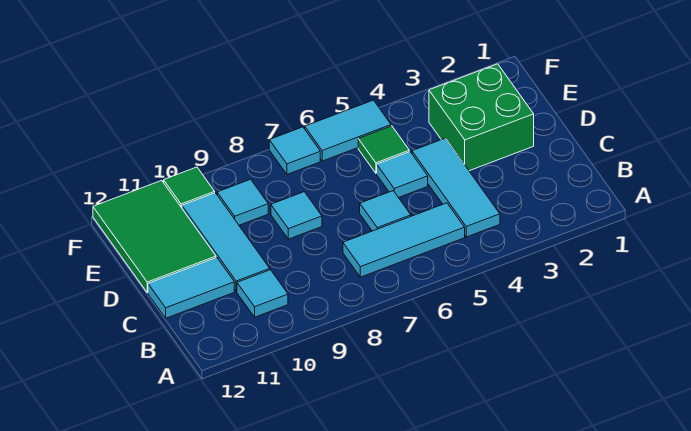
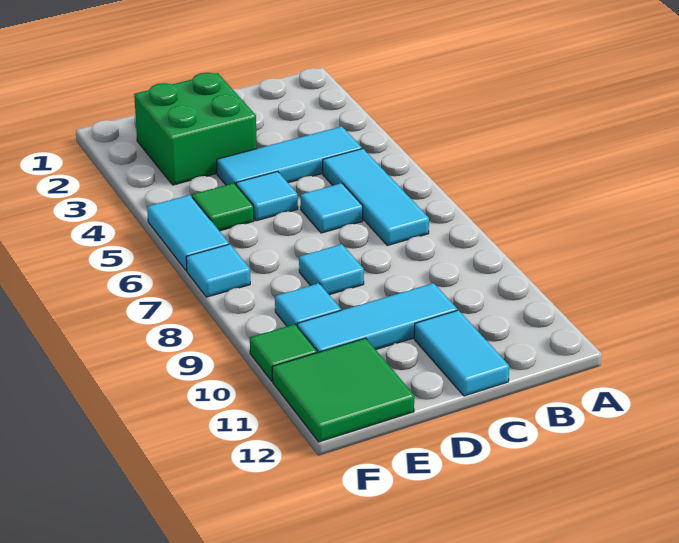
cyan tile B10 level 1 -> none
green tile D11:F12 level 1 -> green tile E11:F12 level 1

